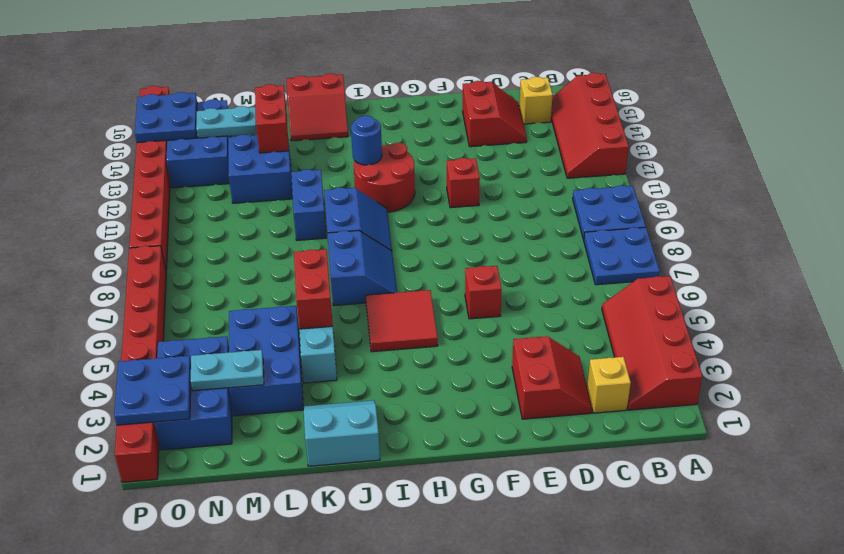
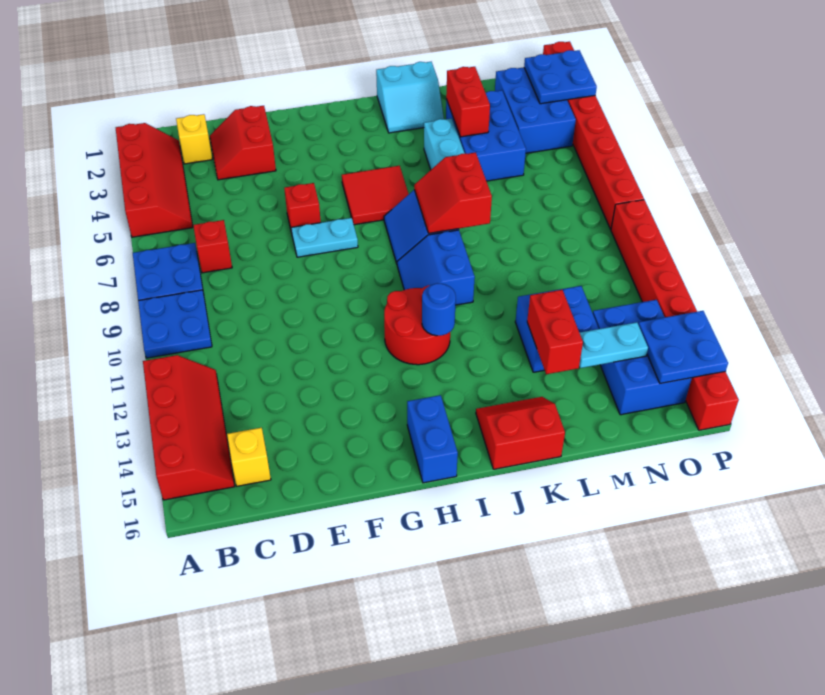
red slope D14:E15 level 1 top E -> red slope J7:K8 level 2 top K
red brick F11 level 1 -> red brick C7 level 1
red brick K5:K6 level 2 -> red brick L3:L4 level 2
blue brick K10:K11 level 1 -> blue brick H15:H16 level 1
cyan plate M3:N3 level 2 -> cyan plate F7:G7 level 1

